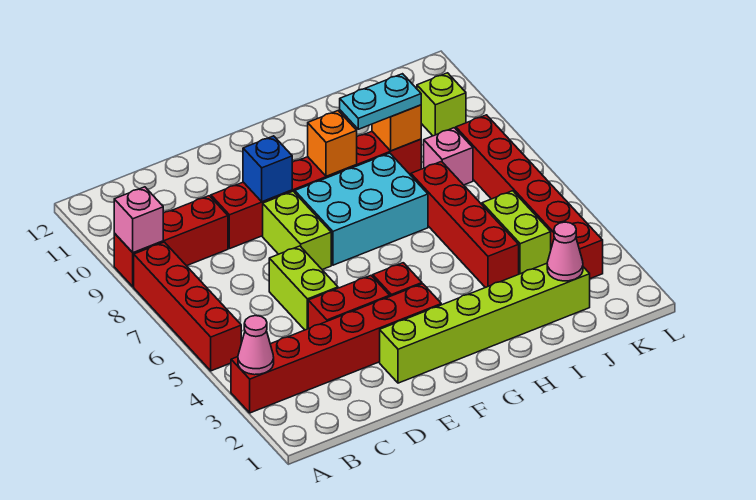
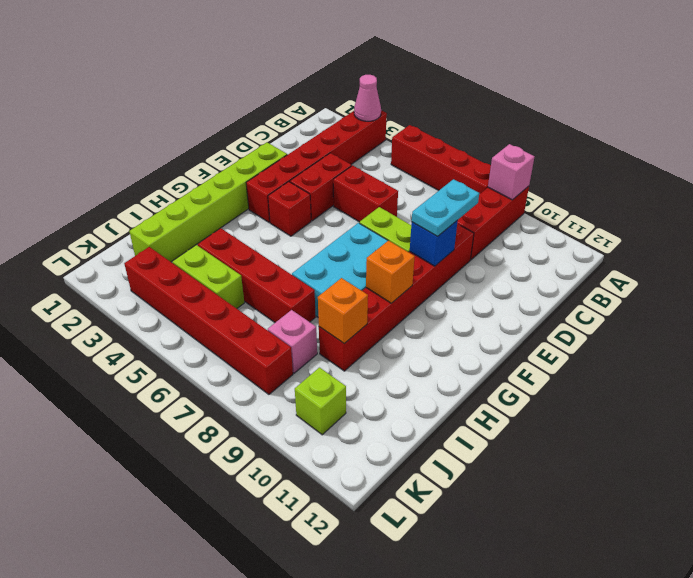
lime brick D5:D6 level 1 -> red brick D5:D6 level 1
cyan plate H9:I9 level 3 -> cyan plate D9:E9 level 3
pink cone J2 level 2 -> none

